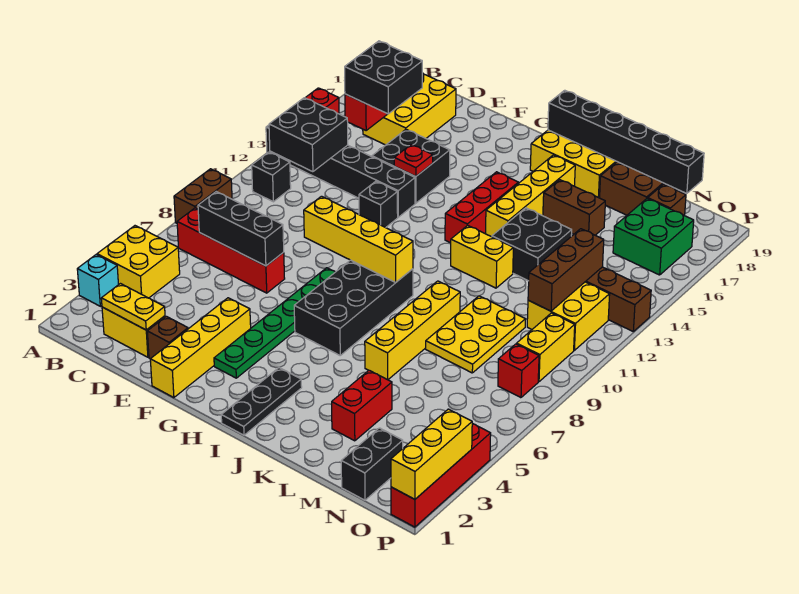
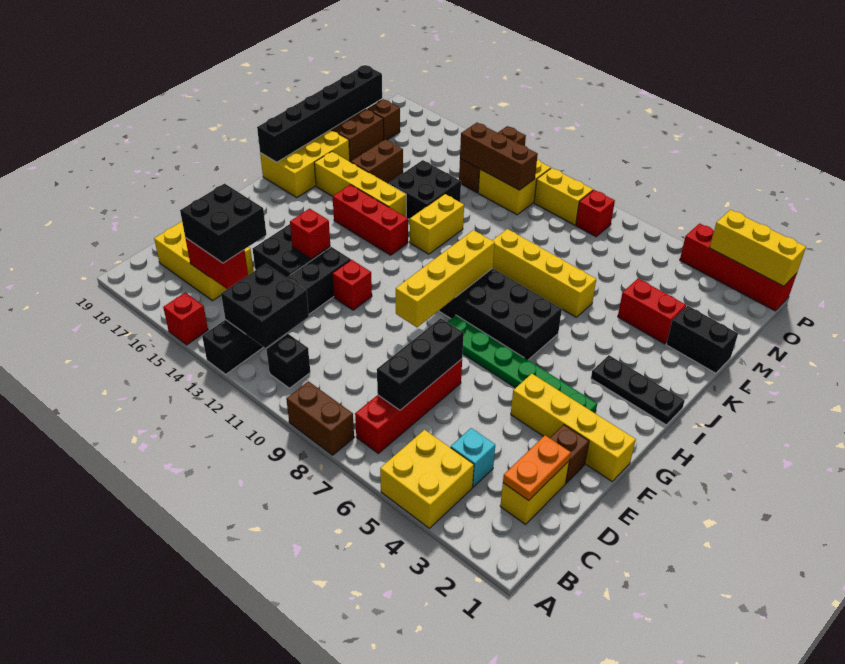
cyan brick A3 level 1 -> cyan brick C4 level 1
yellow plate C2:D2 level 2 -> orange plate C2:D2 level 2
black brick F12 level 1 -> red brick F12 level 1
red plate F14 level 2 -> red brick F14 level 2
yellow plate L8:M10 level 1 -> none
black brick N1:N2 level 1 -> black brick L1:L2 level 1
green brick N16:O17 level 1 -> none

